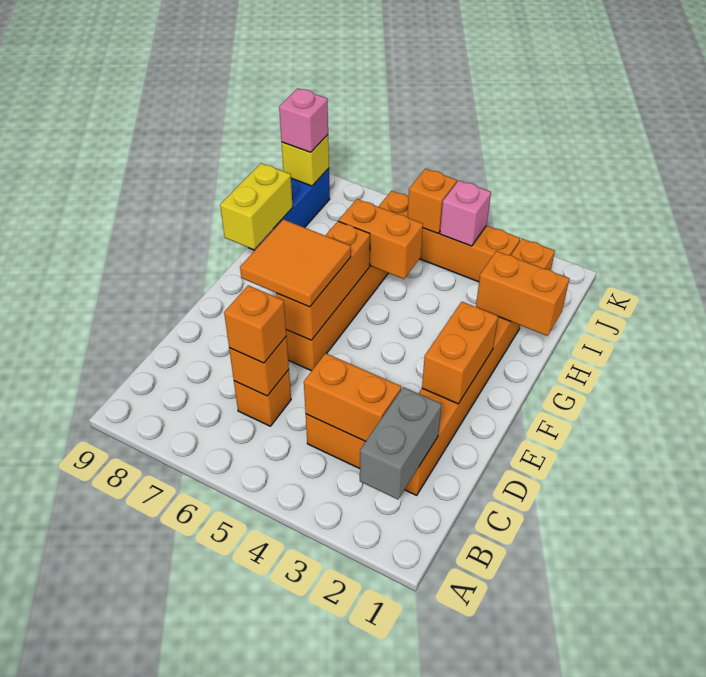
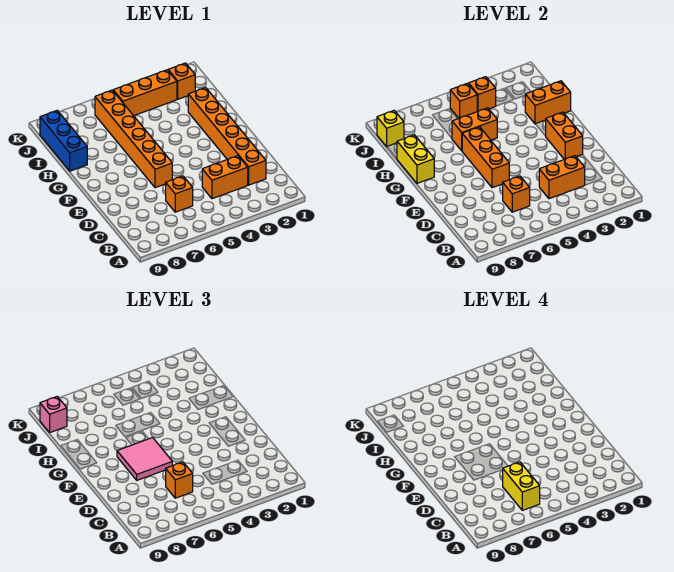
grey brick B2:C2 level 2 -> none
none -> yellow brick B6:C6 level 4
orange tile E6:F7 level 3 -> pink tile E6:F7 level 3
pink brick J4 level 2 -> orange brick J4 level 2

